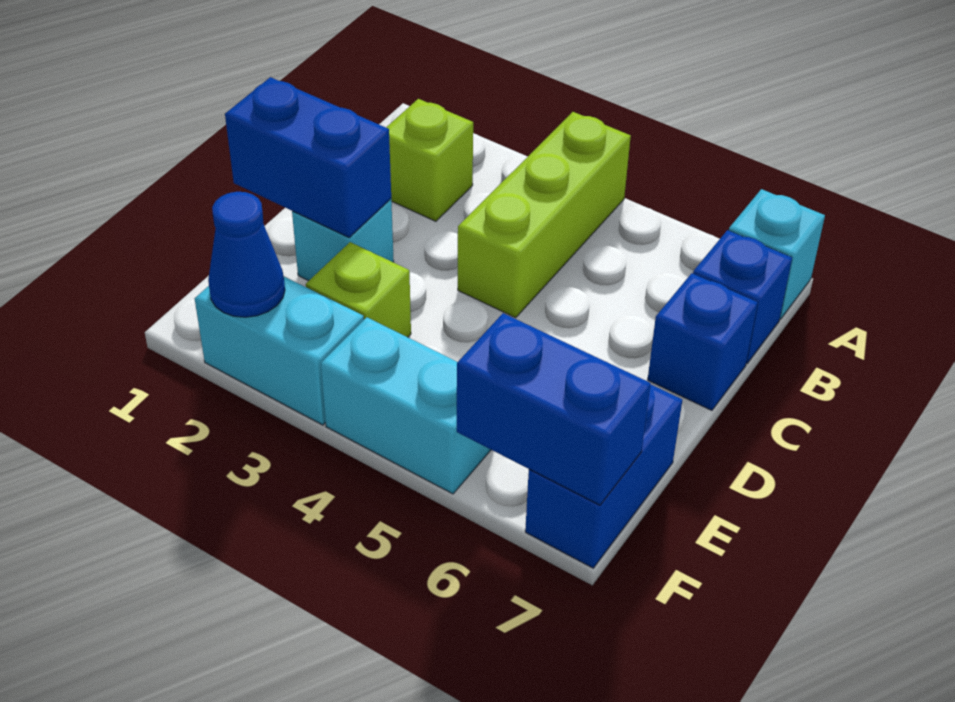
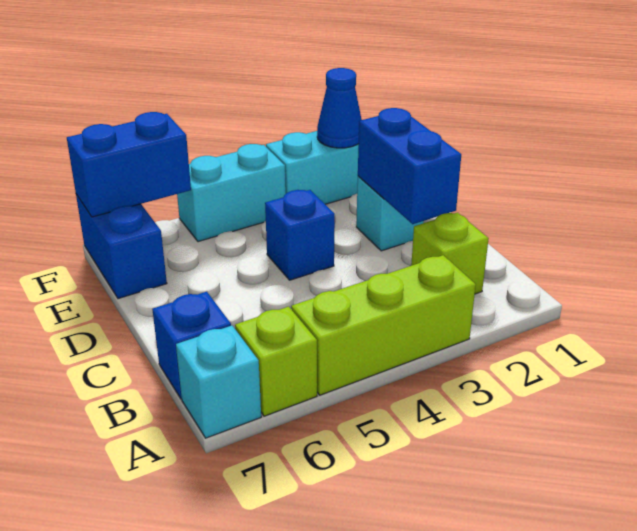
lime brick A4:C4 level 1 -> lime brick A3:A5 level 1
blue brick C7 level 1 -> blue brick D4 level 1
blue brick D1:D2 level 2 -> blue brick C2:D2 level 2
lime brick E3 level 1 -> lime brick A6 level 1

